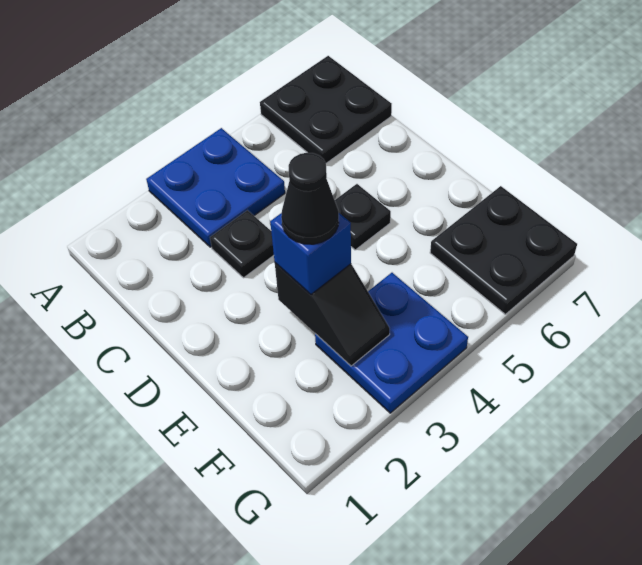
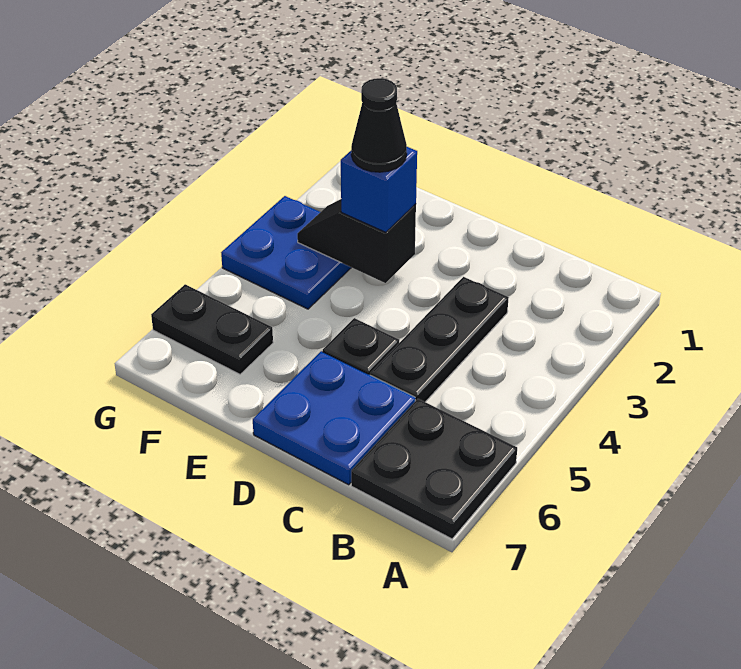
blue plate A3:B4 level 1 -> blue plate C6:D7 level 1
black plate C3 level 1 -> black plate C3:C5 level 1
black plate F6:G7 level 1 -> black plate F6:G6 level 1

